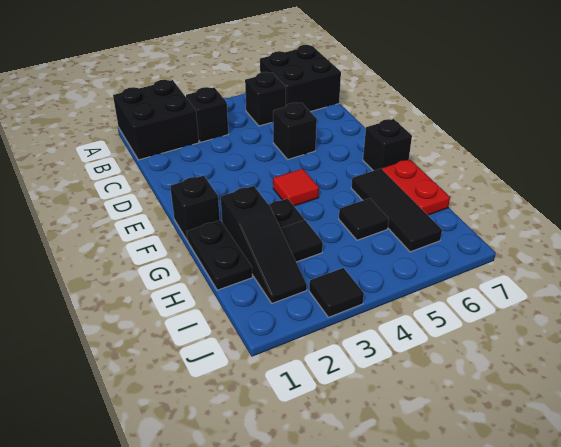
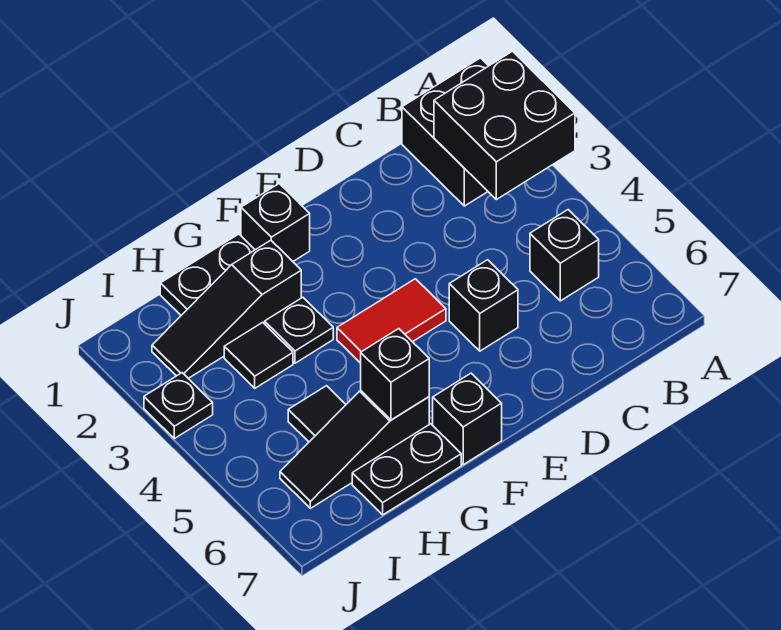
black brick A6:B7 level 1 -> black brick A2:B3 level 2
black brick B3 level 1 -> black brick G6 level 2
red tile F4 level 1 -> red tile E4:F4 level 1
black tile G6:I6 level 1 -> black slope G6:I6 level 1 top G
red plate G7:H7 level 1 -> black plate G7:H7 level 1
black tile J3 level 1 -> black plate J3 level 1

